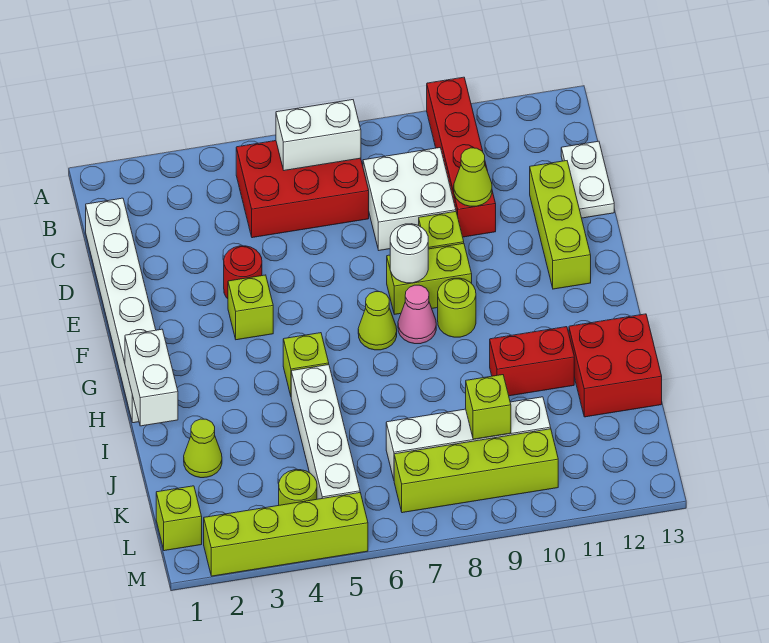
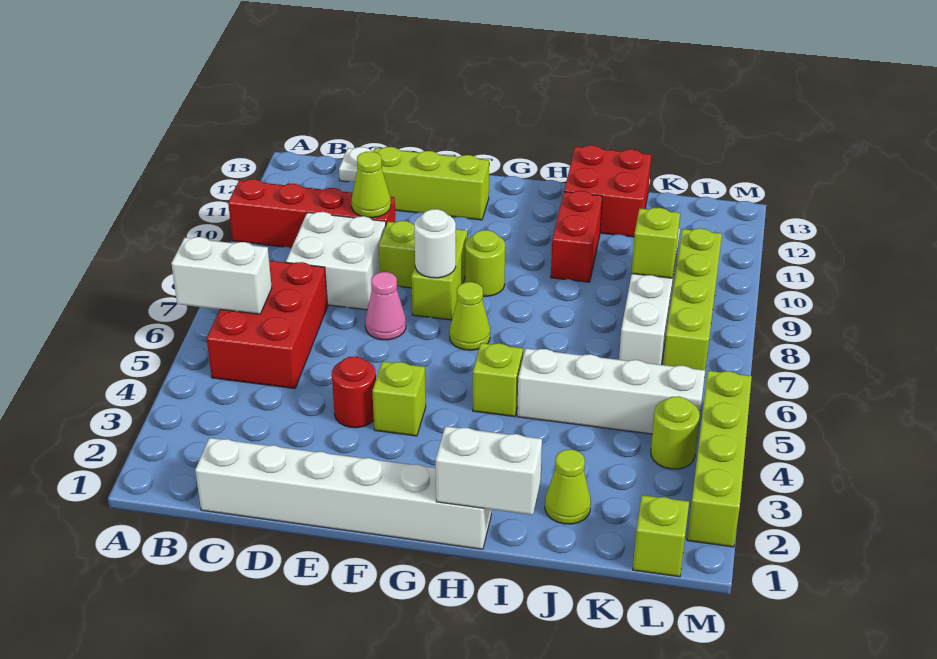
white brick B6:B7 level 2 -> white brick A6:B6 level 2
pink cone G8 level 1 -> pink cone E7 level 1

